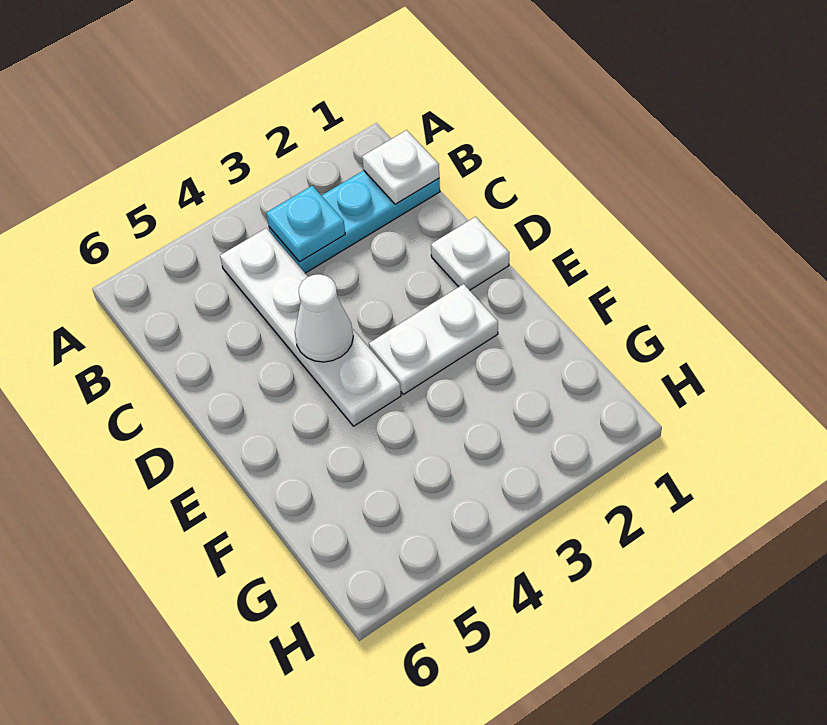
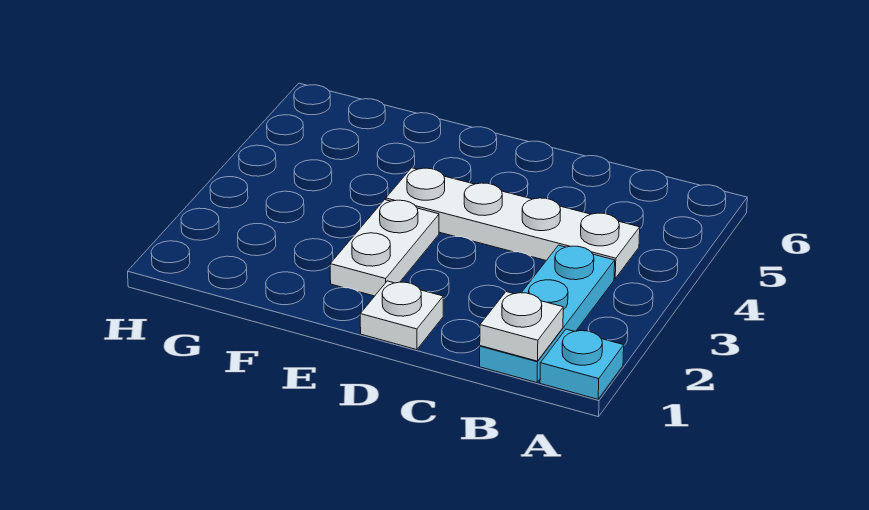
cyan plate B3 level 2 -> cyan plate A1 level 1
white cone D4 level 2 -> none

